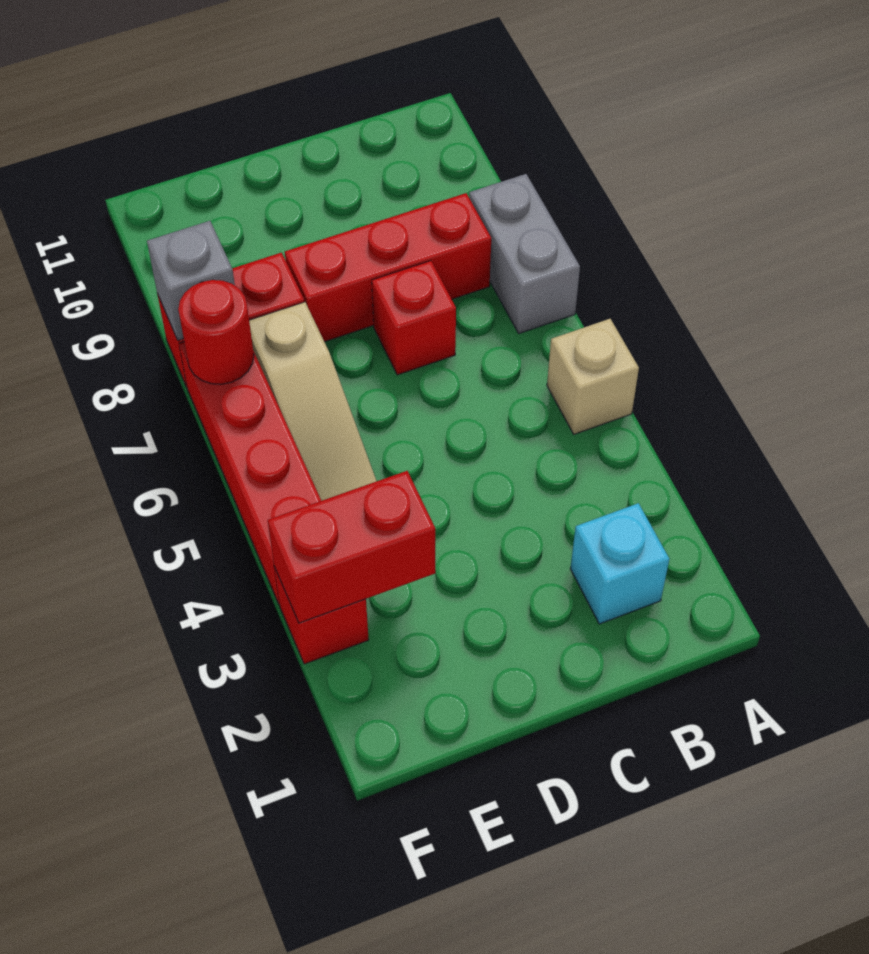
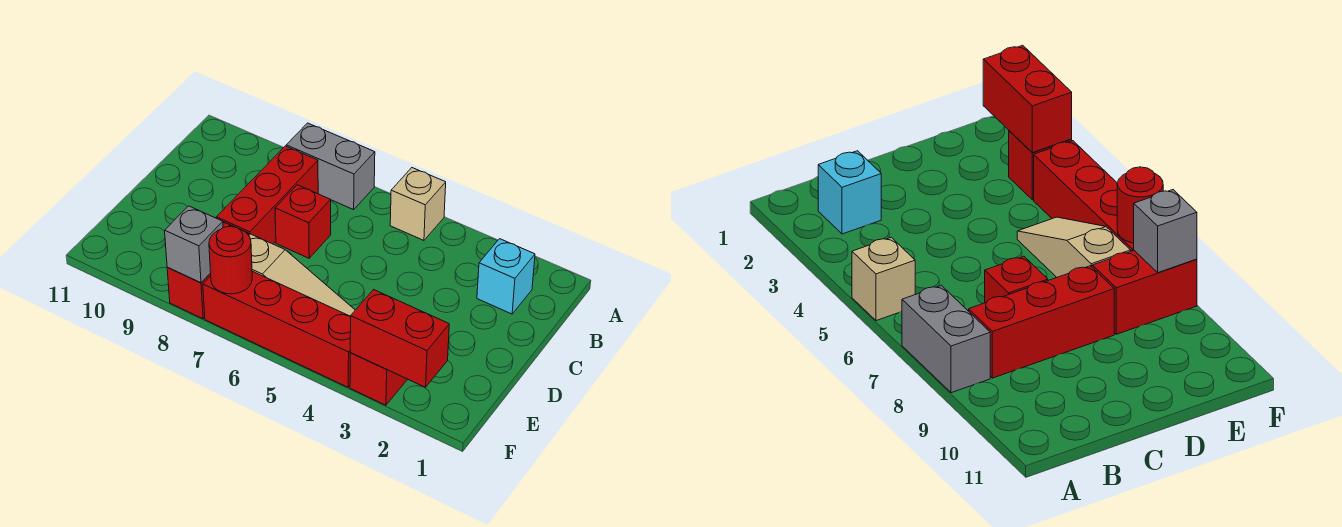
red brick E3:F3 level 2 -> red brick F2:F3 level 2

